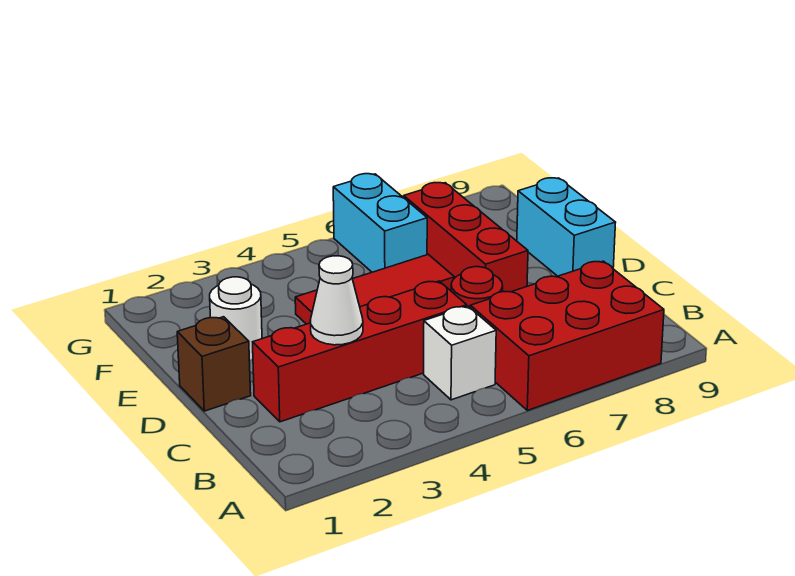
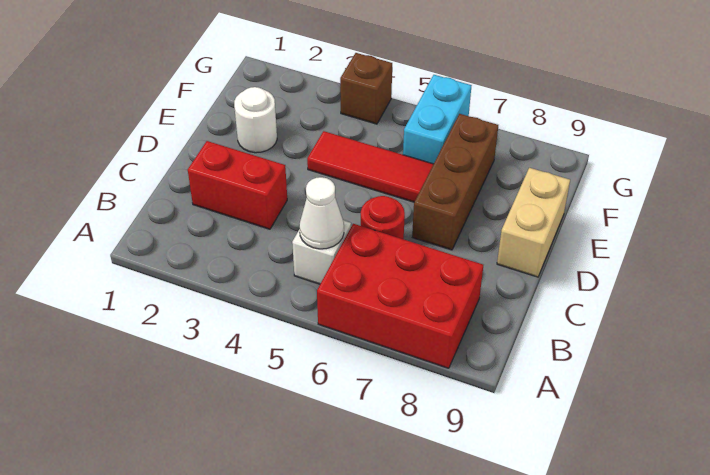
red brick C2:C5 level 1 -> red brick C2:C3 level 1
white cone C3 level 2 -> white cone B5 level 2
brown brick D1 level 1 -> brown brick G4 level 1
red brick D7:F7 level 1 -> brown brick D7:F7 level 1
cyan brick D9:E9 level 1 -> tan brick D9:E9 level 1

